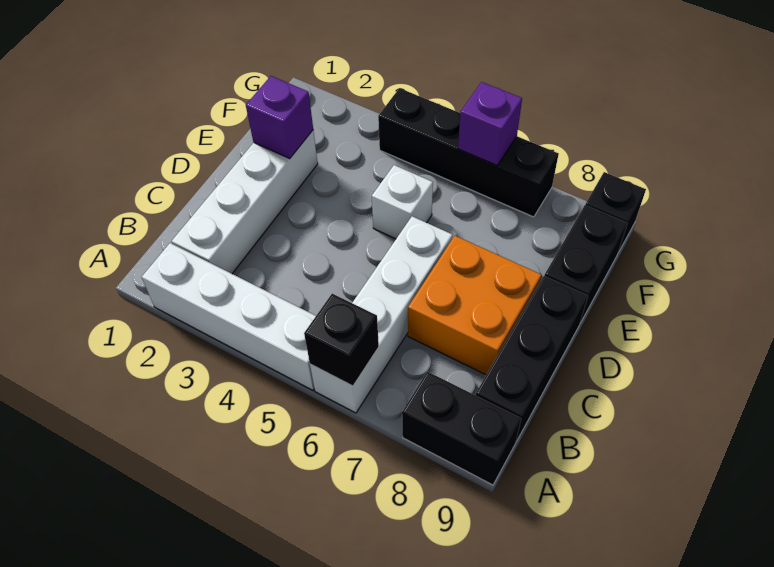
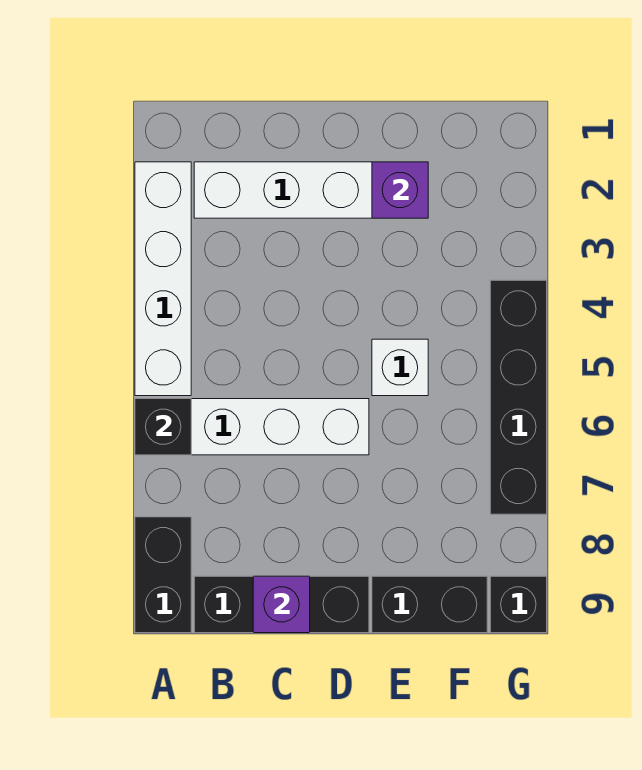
orange brick C7:D8 level 1 -> none
purple brick G6 level 2 -> purple brick C9 level 2

